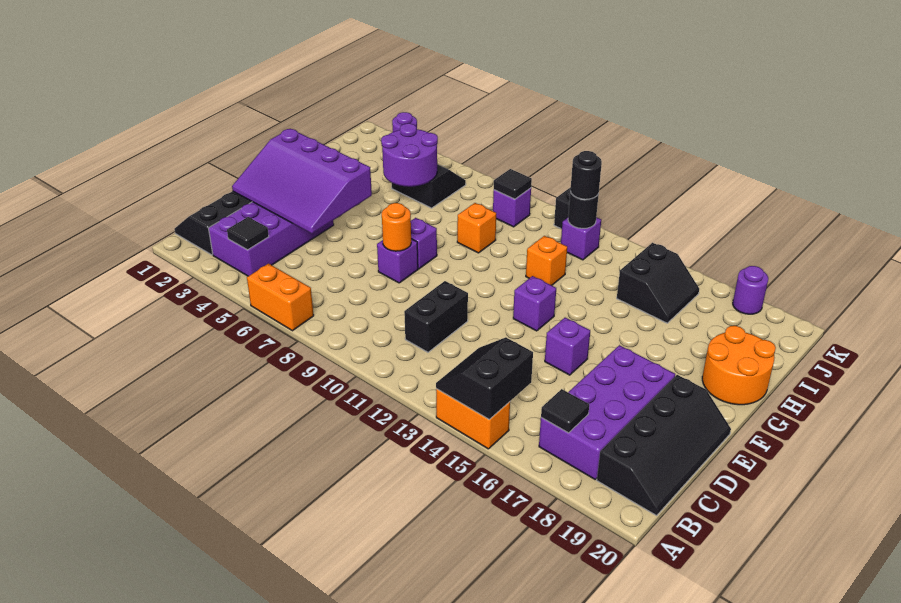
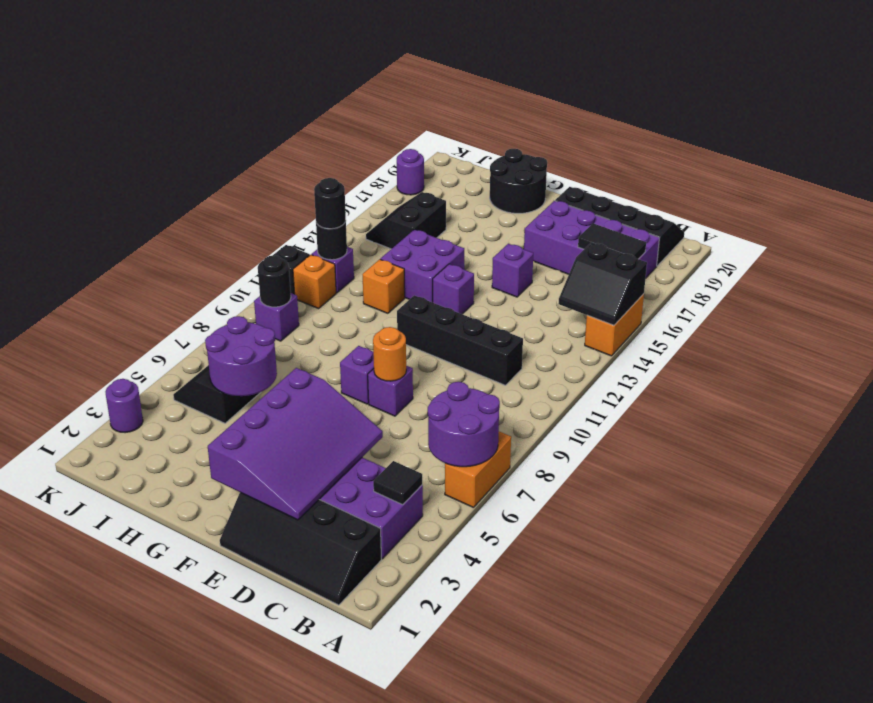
none -> purple round brick A6:B7 level 2
black tile B17 level 2 -> black tile B17:C17 level 2
black brick C11:D11 level 1 -> black brick C11:F11 level 1
none -> purple brick G13:H14 level 1
orange round brick G19:H20 level 1 -> black round brick G19:H20 level 1
orange brick H9 level 1 -> orange brick J11 level 1
black slope I15:J16 level 1 top 15 -> black slope I15:J16 level 1 top I
black tile J9 level 2 -> black round brick J9 level 2

